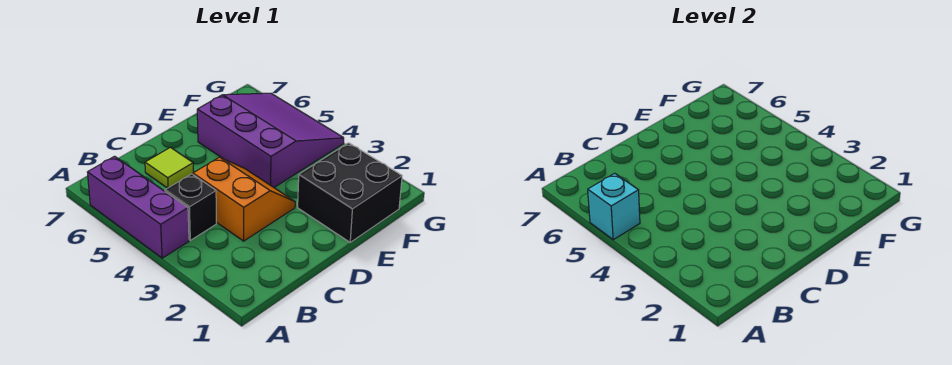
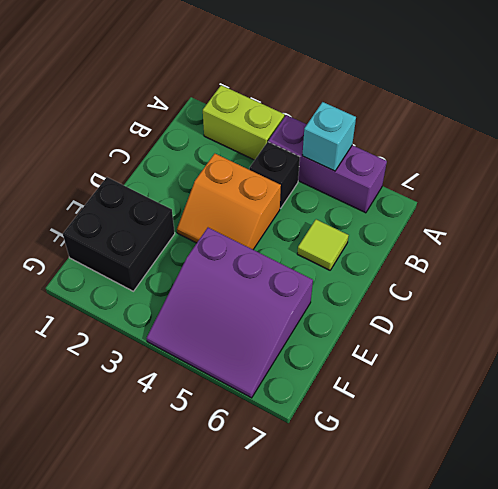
none -> lime brick A2:A3 level 1

